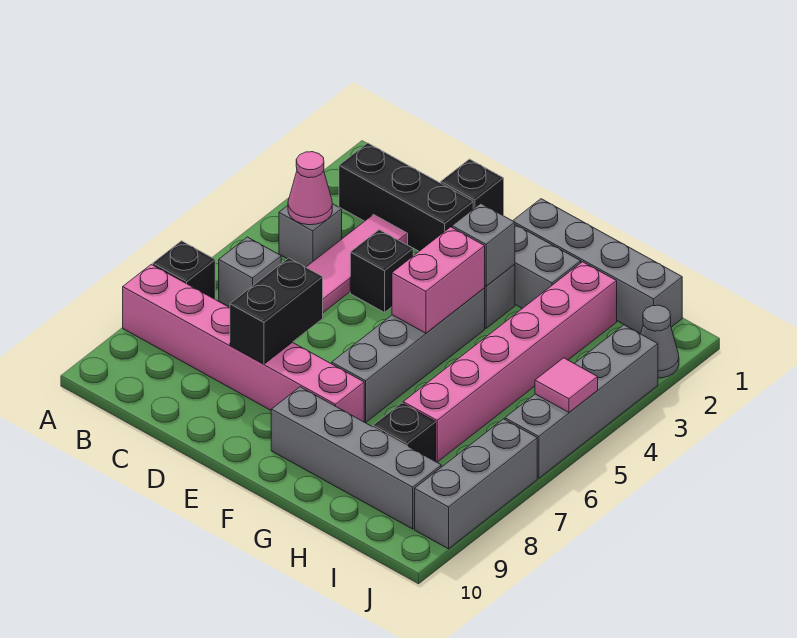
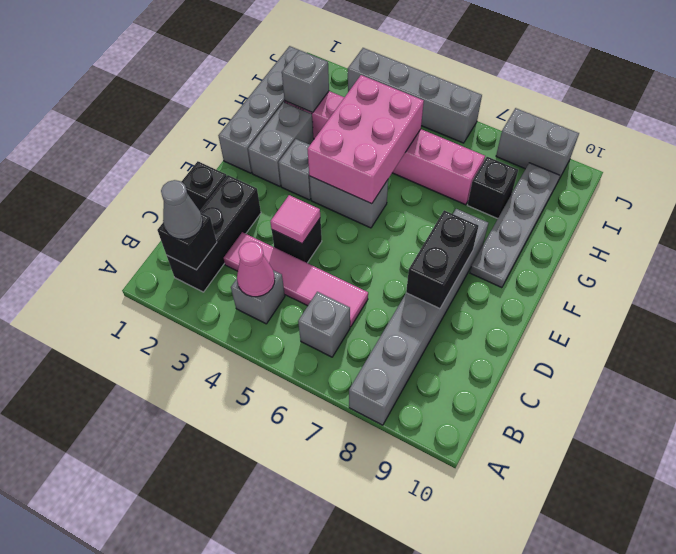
black brick A7 level 1 -> black brick B2 level 2
pink brick A8:F8 level 1 -> grey brick A8:F8 level 1
black brick D7:D8 level 2 -> black brick D8:E8 level 2
grey brick F3 level 2 -> grey brick H2 level 2
grey brick F4:F7 level 1 -> grey brick F4:F5 level 1
pink brick F4:F5 level 2 -> pink brick F4:H5 level 2
grey brick F9:I9 level 1 -> grey plate F9:I9 level 1
grey cone J2 level 1 -> grey cone B2 level 3
pink tile J5 level 2 -> pink tile D4 level 2
grey brick J7:J9 level 1 -> grey brick J8:J9 level 1

